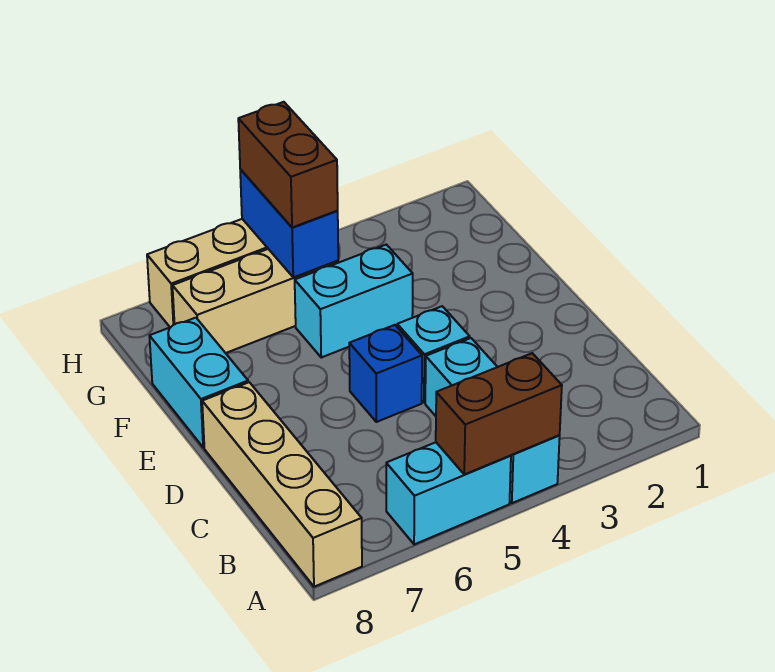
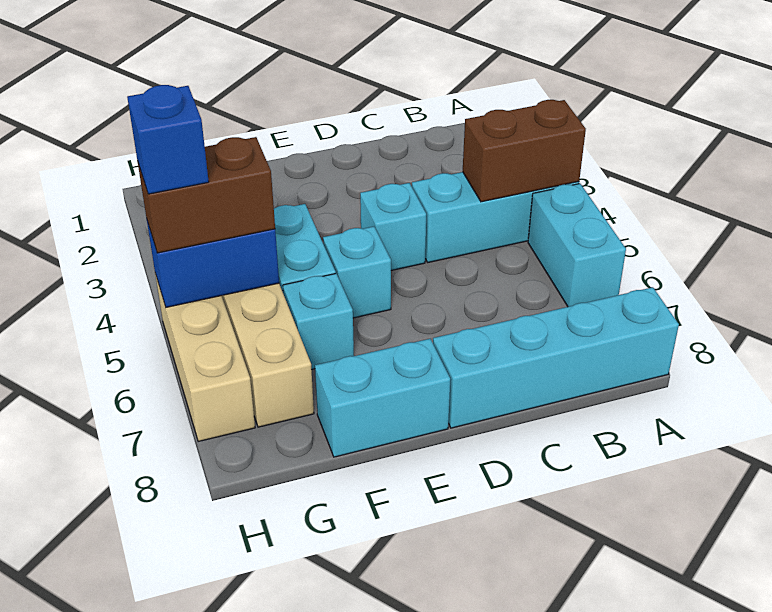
brown brick A4:A5 level 2 -> brown brick A4:B4 level 2
tan brick A8:D8 level 1 -> cyan brick A8:D8 level 1
blue brick D5 level 1 -> blue brick H5 level 4
none -> cyan brick E5 level 1
none -> cyan brick F6 level 1

